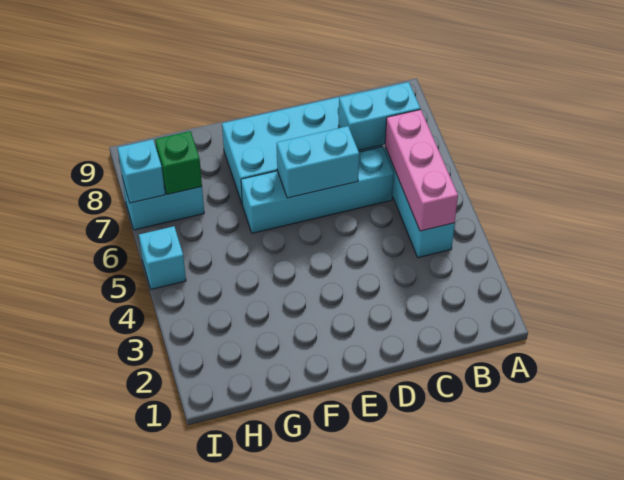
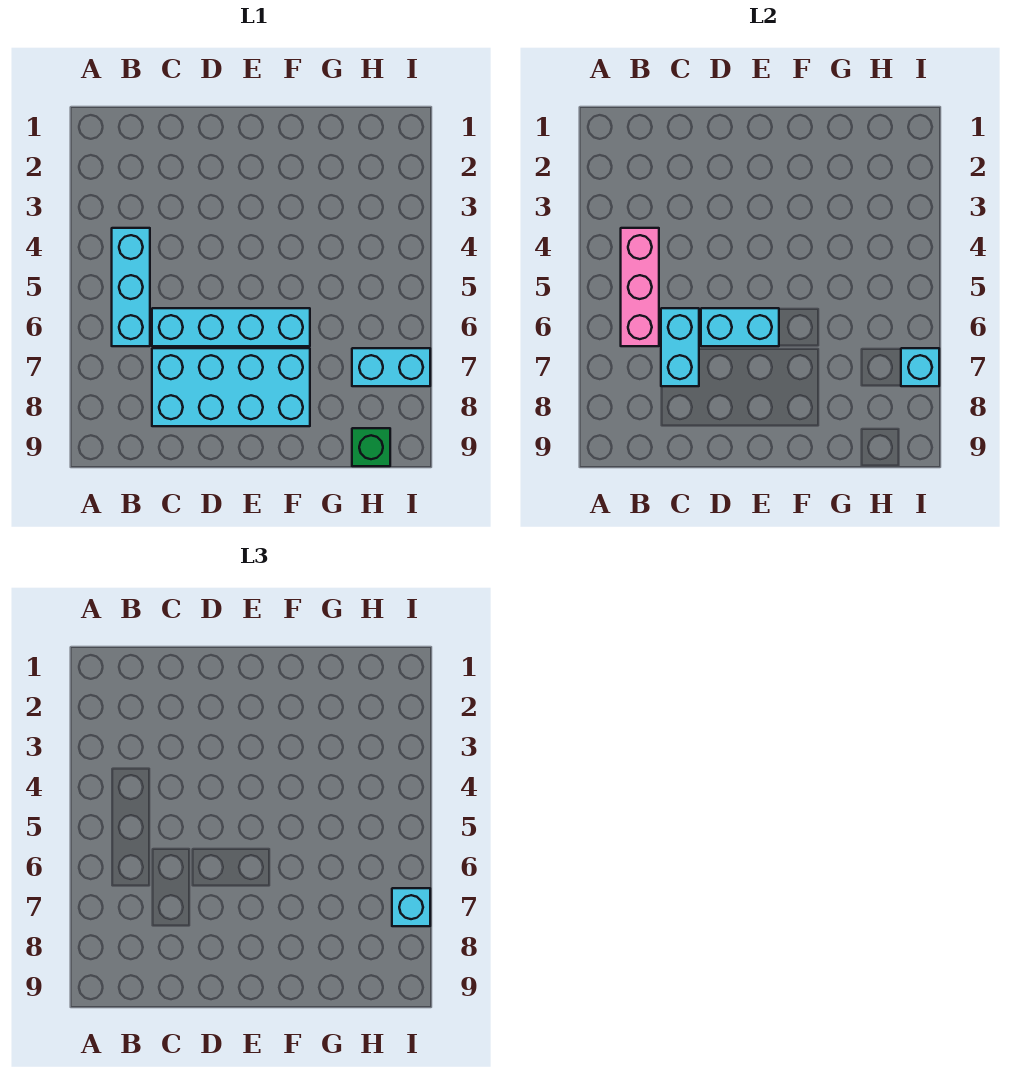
cyan brick B7:C7 level 2 -> cyan brick C6:C7 level 2
green brick H7 level 2 -> green brick H9 level 1
cyan brick I5 level 1 -> cyan brick I7 level 3

